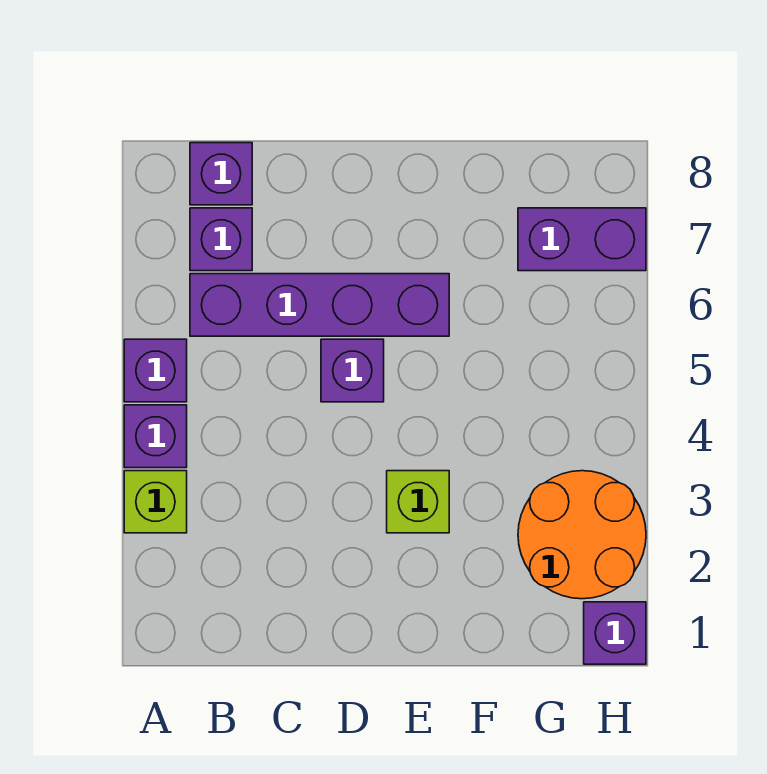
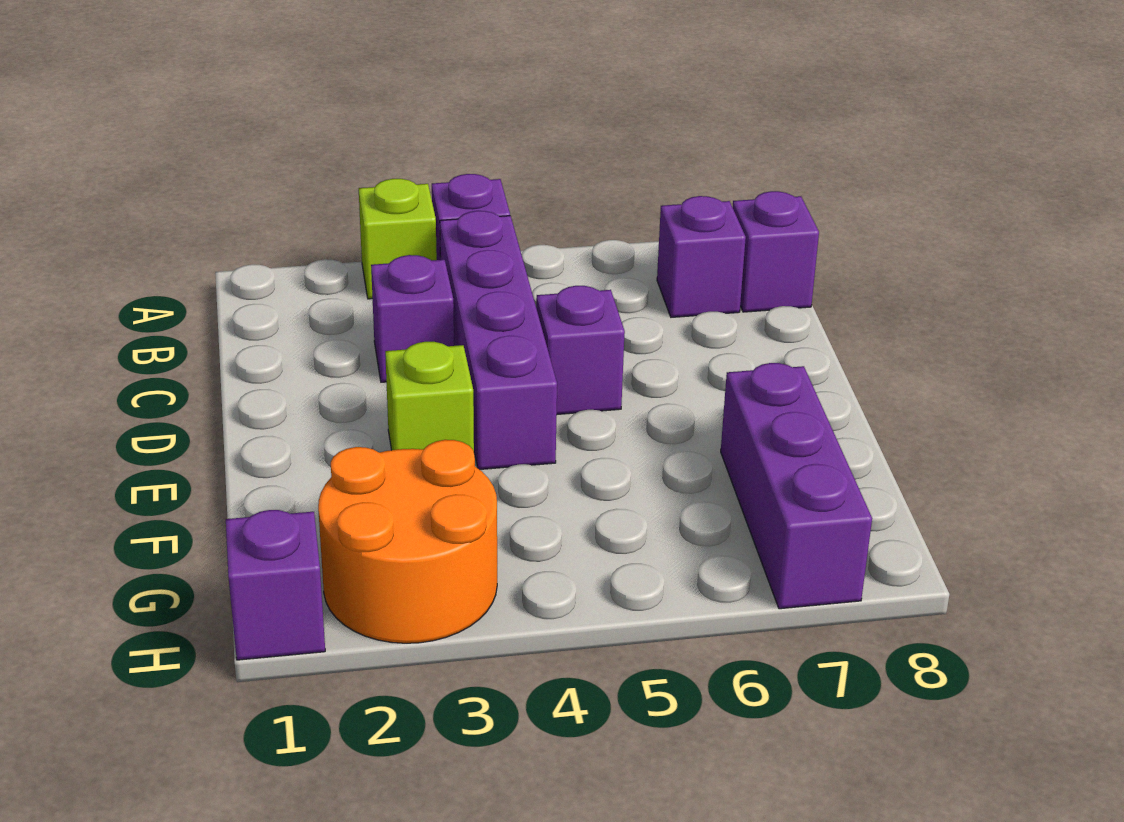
purple brick A5 level 1 -> purple brick C3 level 1
purple brick B6:E6 level 1 -> purple brick B4:E4 level 1
purple brick G7:H7 level 1 -> purple brick F7:H7 level 1

